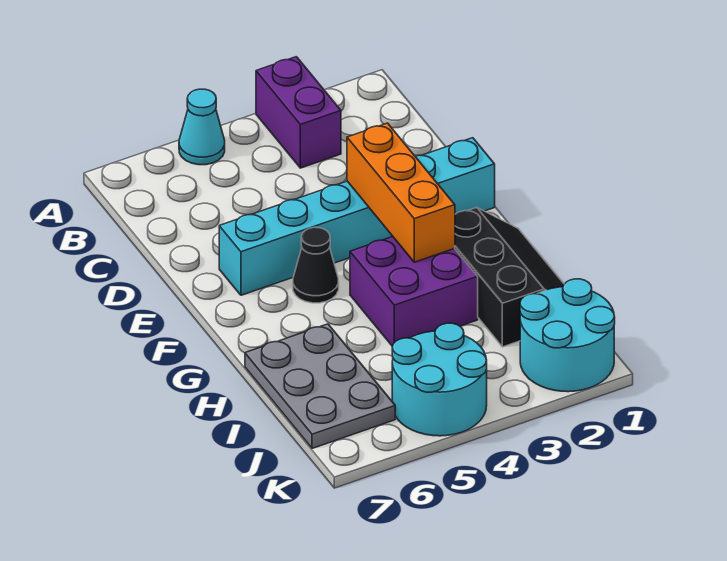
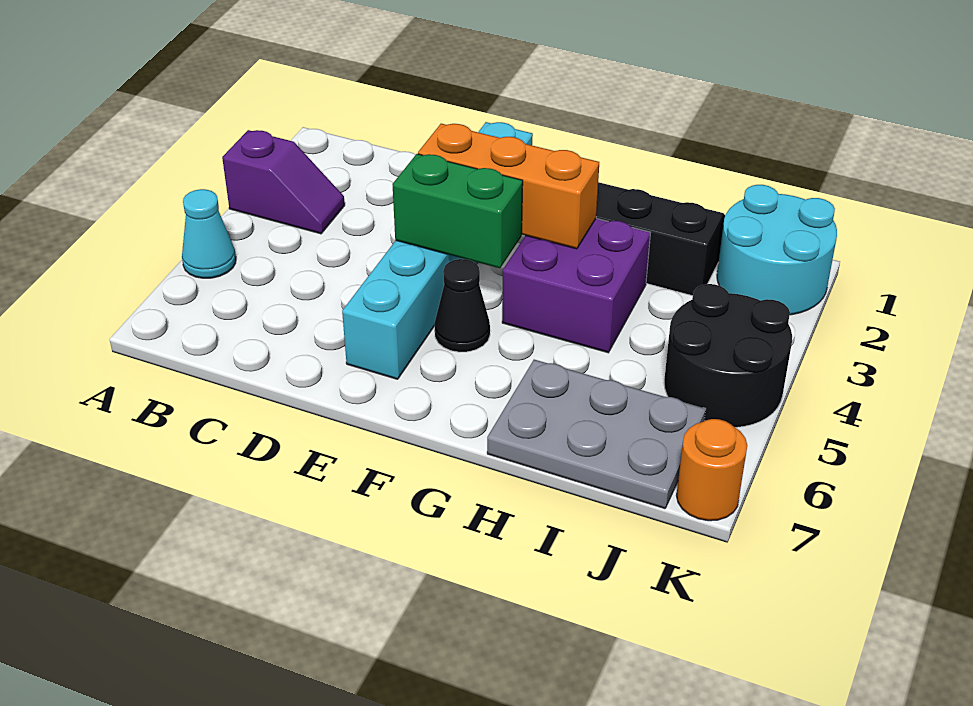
purple brick A3:B3 level 1 -> purple slope A3:B3 level 1 top A
none -> green brick E4:F4 level 2
cyan round brick J4:K5 level 1 -> black round brick J4:K5 level 1
none -> orange round brick K7 level 1

